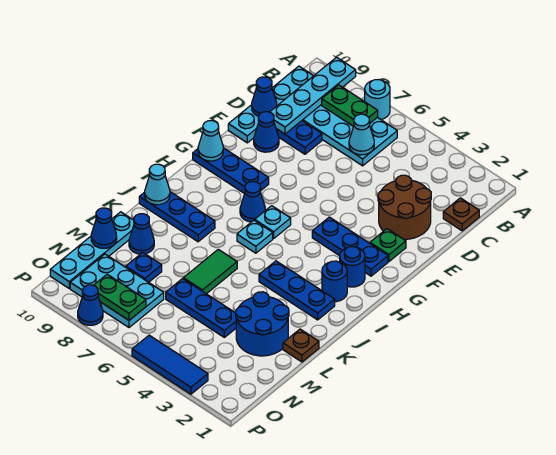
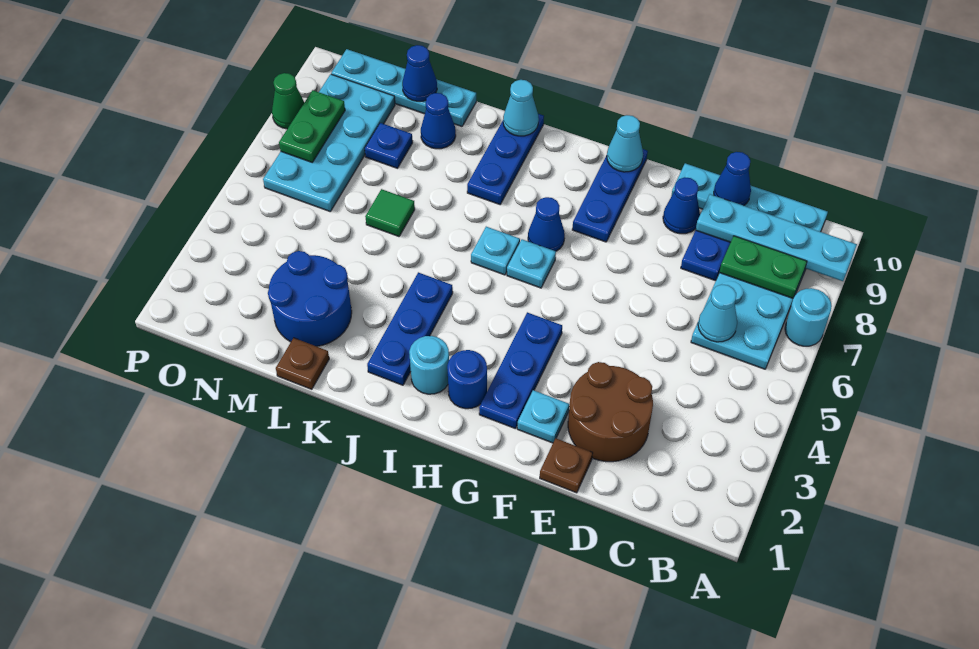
green plate B7:B8 level 2 -> green plate B8:C8 level 2
brown plate C1 level 1 -> brown plate E1 level 1
green plate F2 level 1 -> cyan plate F2 level 1
blue round brick I2 level 1 -> cyan round brick I2 level 1
green tile K6:L6 level 1 -> green tile L6 level 1
blue plate M4:M6 level 1 -> none
cyan plate N7:O9 level 1 -> cyan plate N6:O9 level 1
blue tile P3:P5 level 1 -> none
blue cone P8 level 1 -> green cone P8 level 1

